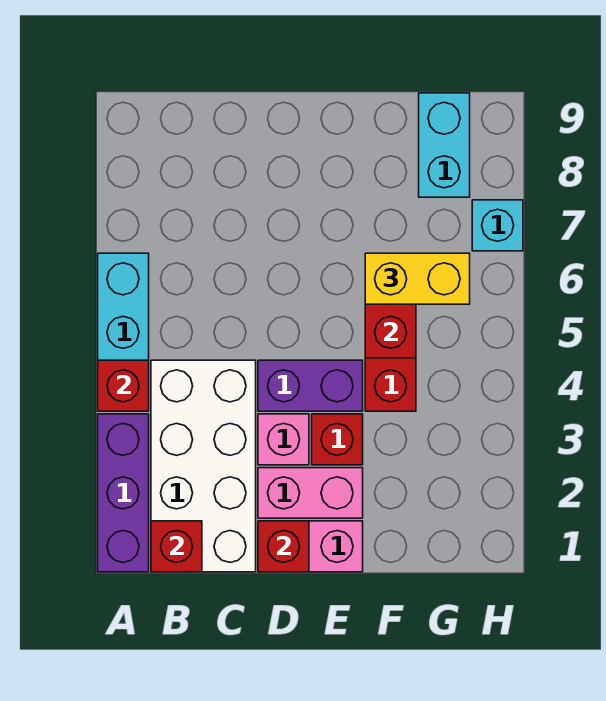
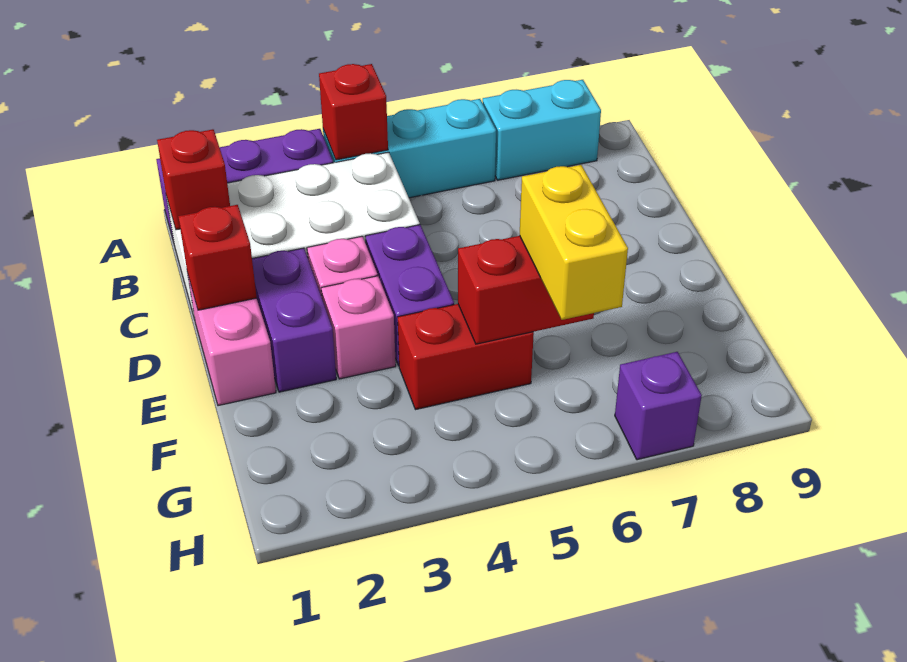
pink brick D2:E2 level 1 -> purple brick D2:E2 level 1
red brick E3 level 1 -> pink brick E3 level 1
cyan brick G8:G9 level 1 -> cyan brick A7:A8 level 1
cyan brick H7 level 1 -> purple brick H7 level 1

